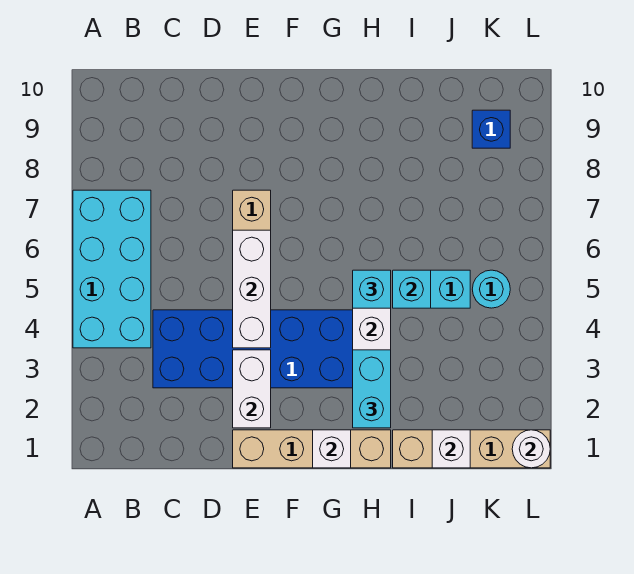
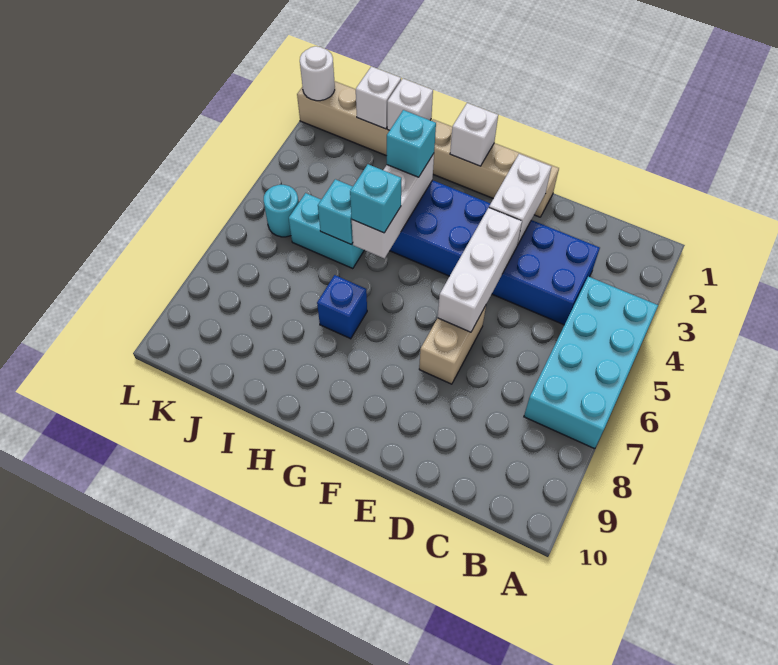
cyan brick H2:H3 level 3 -> cyan brick H3 level 3
none -> white brick I1 level 2
blue brick K9 level 1 -> blue brick H7 level 1

